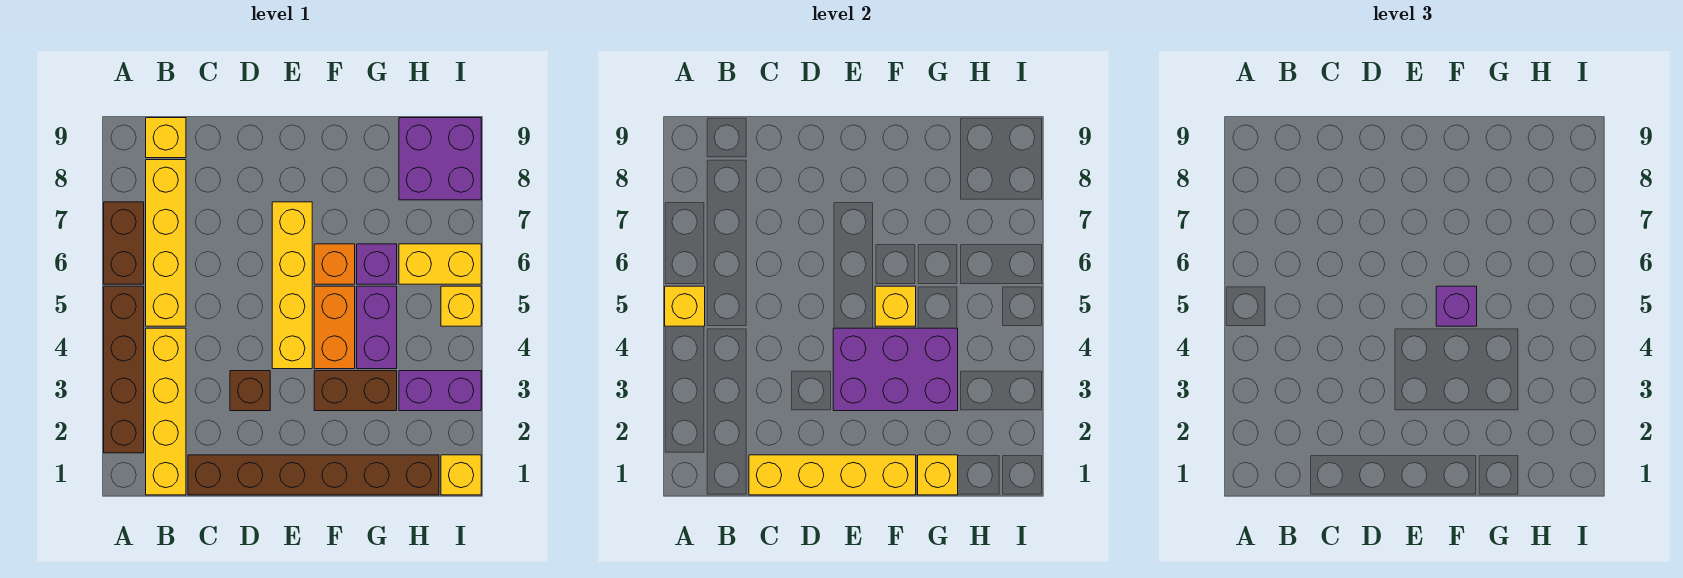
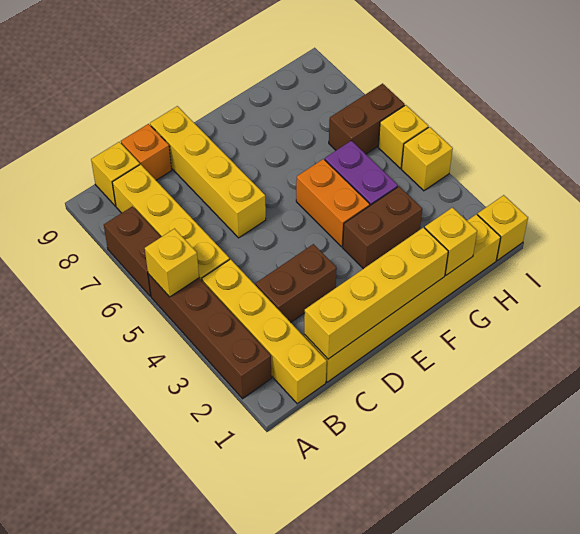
brown brick C1:H1 level 1 -> yellow brick C1:H1 level 1
brown brick D3 level 1 -> brown brick C3:D3 level 1
purple brick E3:G4 level 2 -> none
yellow brick E4:E7 level 1 -> yellow brick D6:D9 level 1
yellow brick F5 level 2 -> yellow brick I4 level 1
purple brick F5 level 3 -> none
orange brick F6 level 1 -> orange brick C9 level 1
purple brick G6 level 1 -> none
purple brick H3:I3 level 1 -> none
yellow brick H6:I6 level 1 -> brown brick H6:I6 level 1
purple brick H8:I9 level 1 -> none

